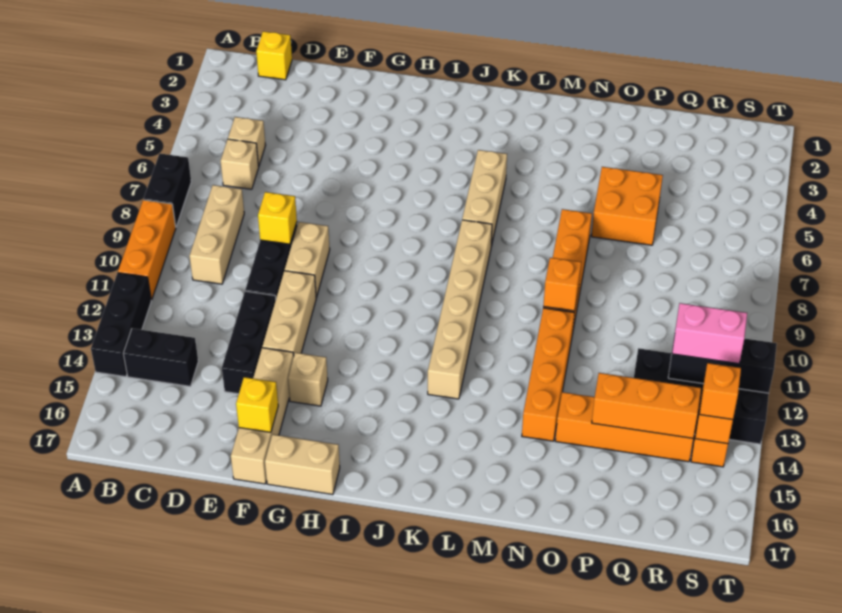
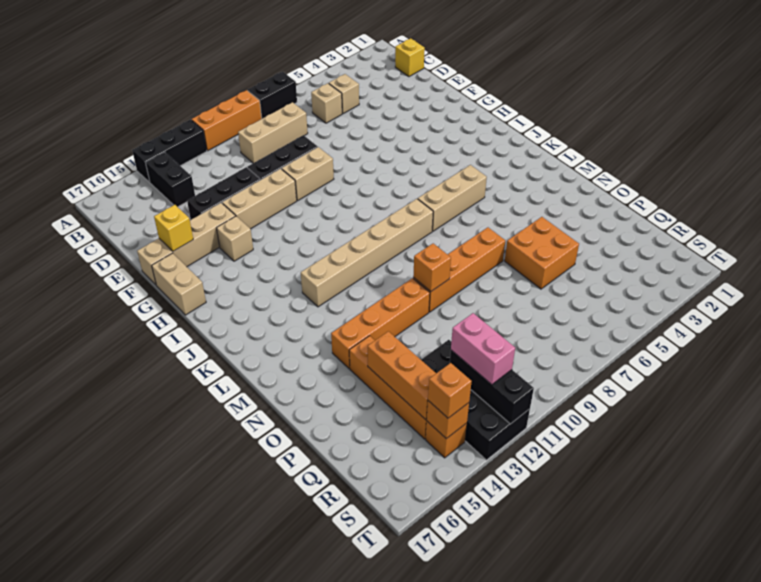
yellow brick E9 level 2 -> none

